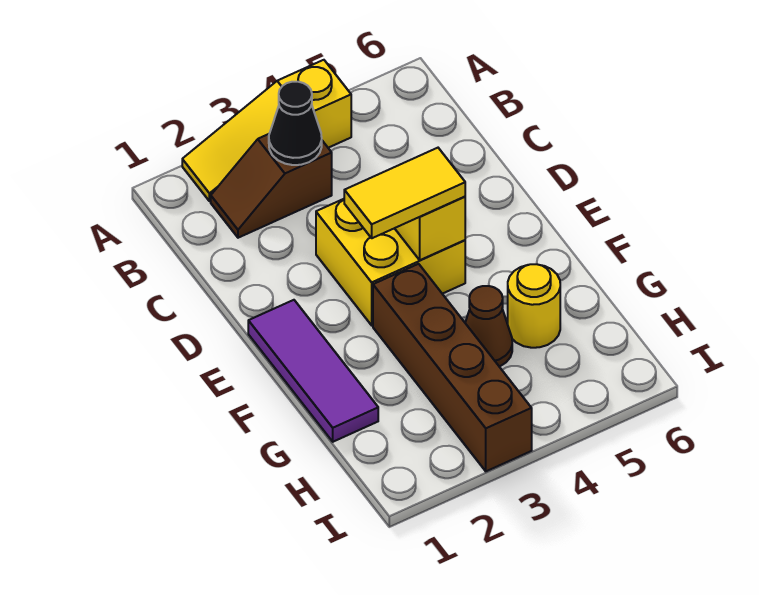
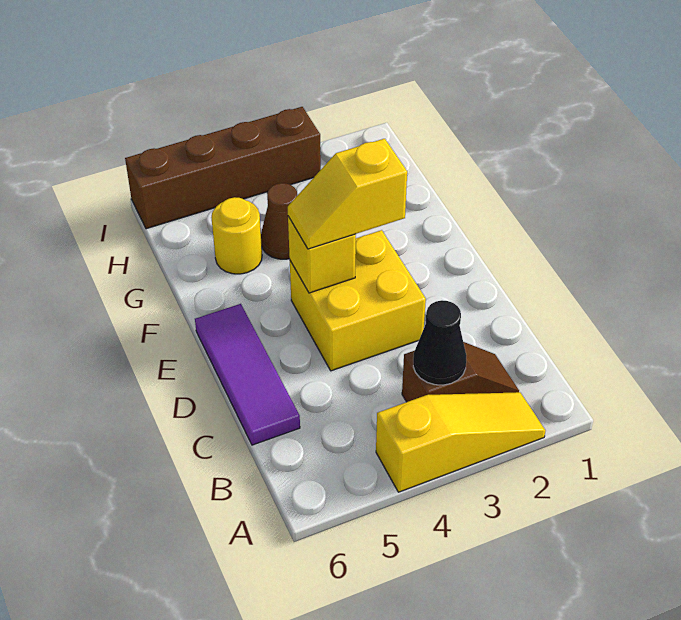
purple tile E1:G1 level 1 -> purple tile C6:E6 level 1
yellow tile E3:E4 level 3 -> yellow slope E3:E4 level 3 top 3
brown brick F3:I3 level 1 -> brown brick I3:I6 level 1

